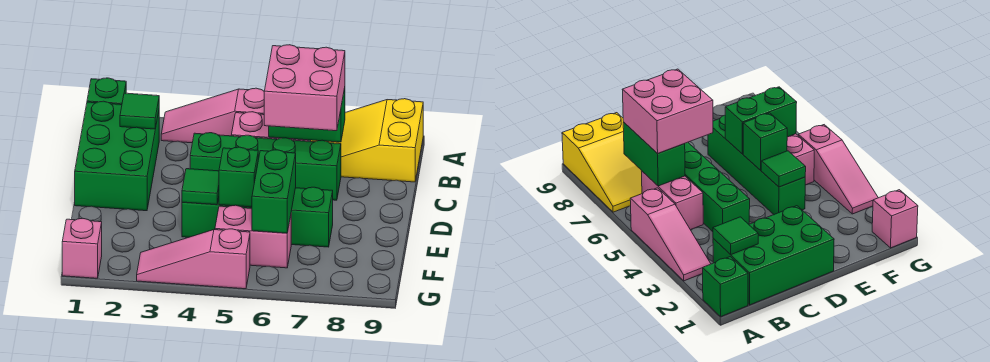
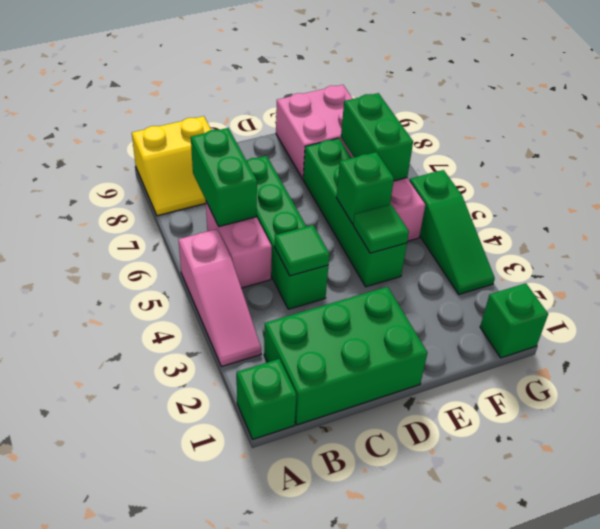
yellow slope A7:B9 level 1 top 9 -> yellow slope A8:B9 level 1 top 9
green tile B2 level 2 -> green tile C4 level 2
pink brick B6:C7 level 3 -> pink brick E8:F9 level 1
green brick E6:F6 level 2 -> green brick F6:F7 level 2
pink brick G1 level 1 -> green brick G1 level 1
pink slope G3:G5 level 1 top 5 -> green slope G3:G5 level 1 top 5

